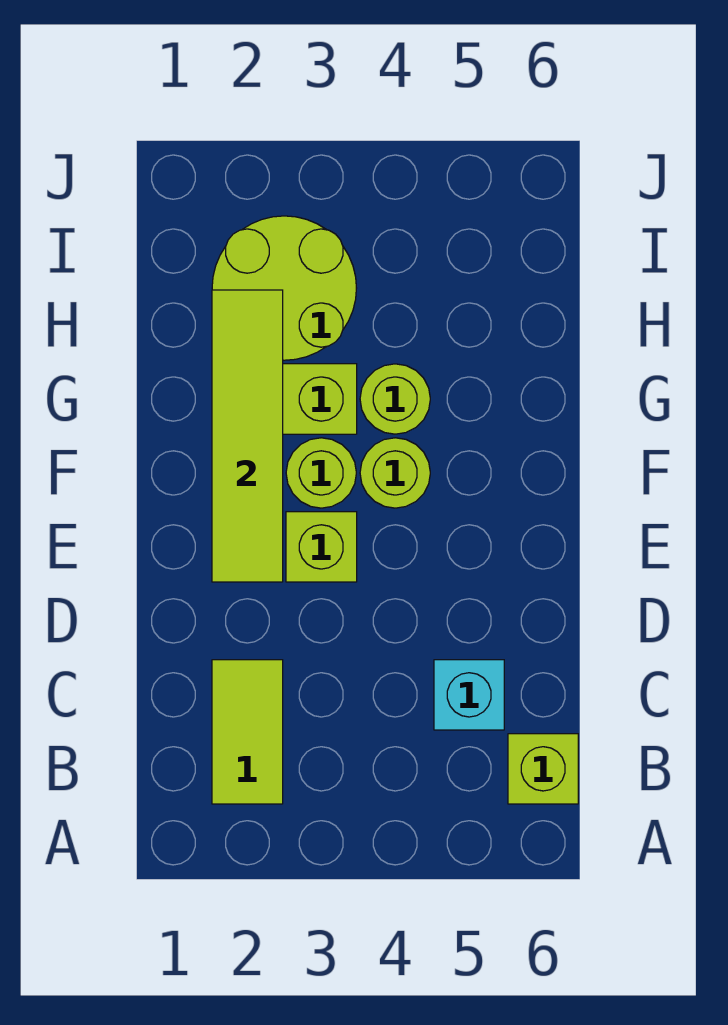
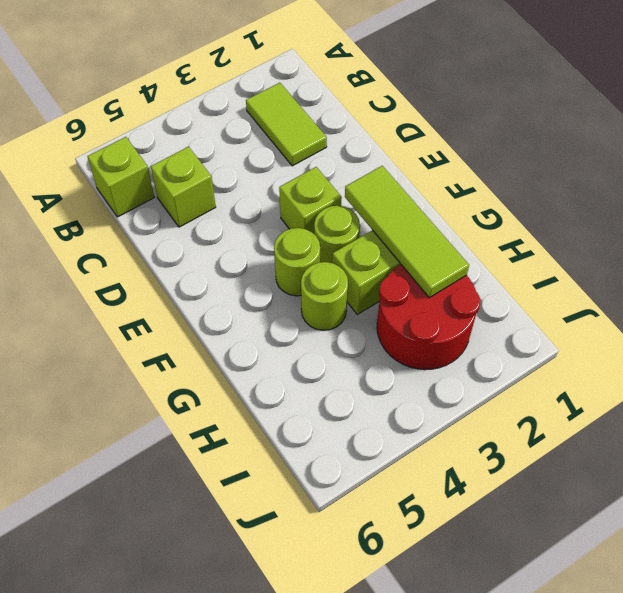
cyan brick C5 level 1 -> lime brick C5 level 1
lime tile E2:H2 level 2 -> lime tile F2:H2 level 2
lime round brick H2:I3 level 1 -> red round brick H2:I3 level 1

